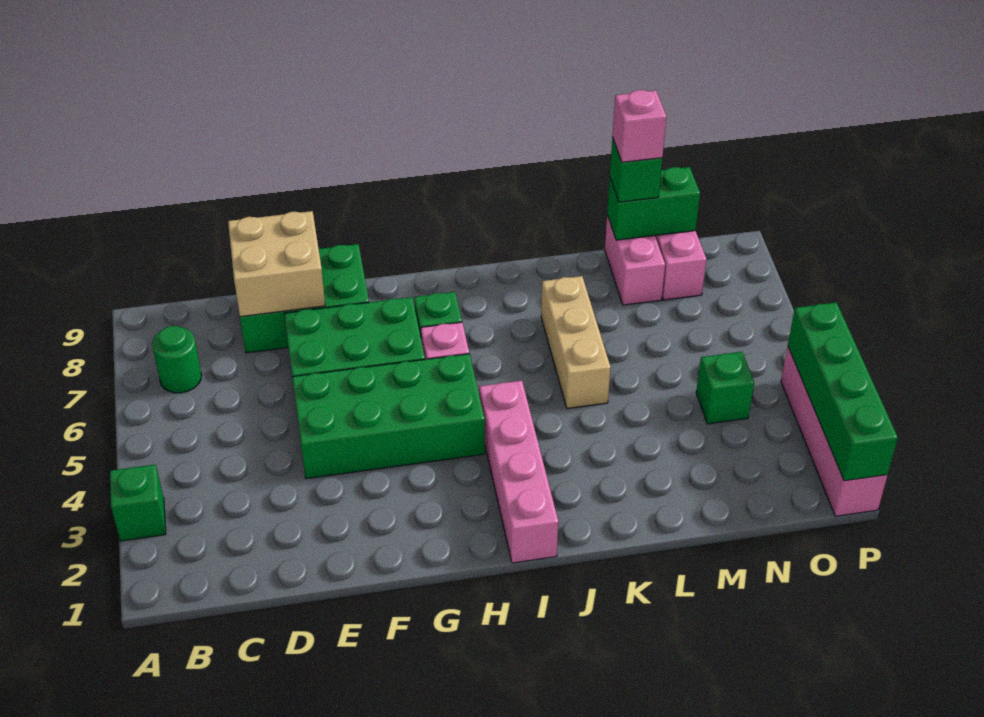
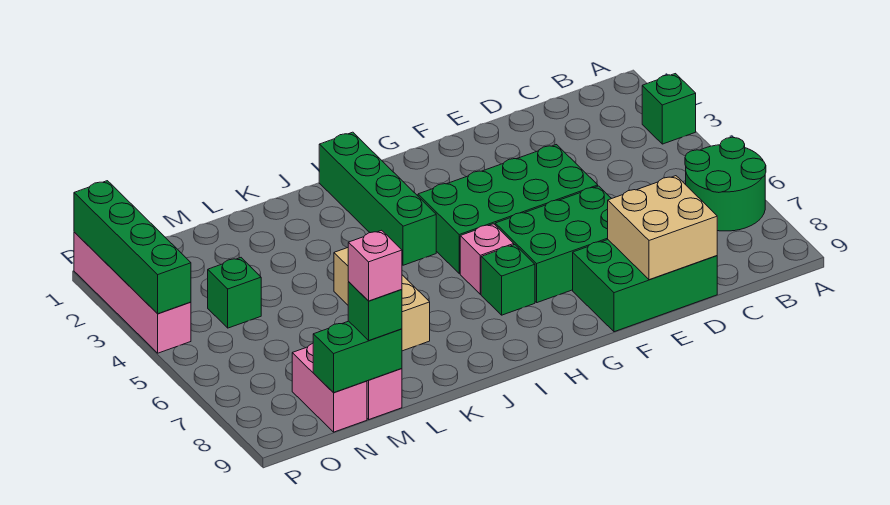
green round brick B7 level 1 -> green round brick A6:B7 level 1
pink brick I1:I4 level 1 -> green brick I1:I4 level 1

